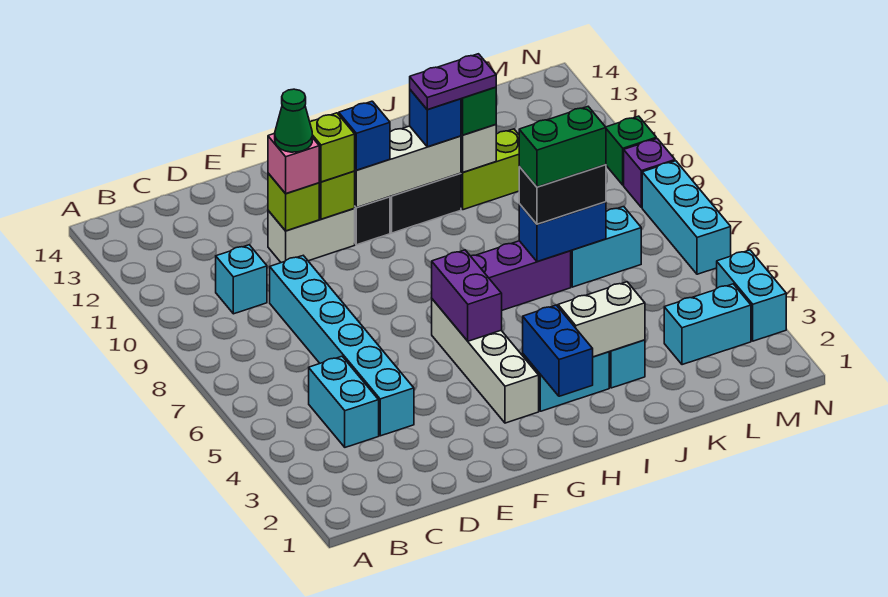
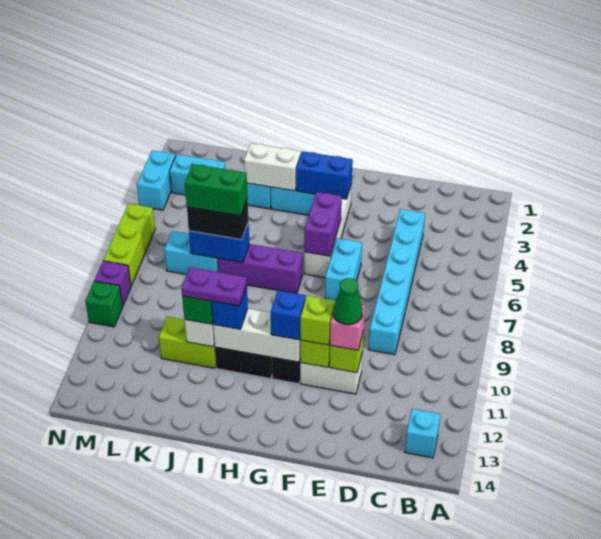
cyan brick C4:C5 level 1 -> cyan brick F6:F7 level 1
cyan brick C10 level 1 -> cyan brick B13 level 1
blue brick H2:H3 level 2 -> blue brick G3:H3 level 2
cyan brick N6:N8 level 1 -> lime brick N6:N8 level 1

